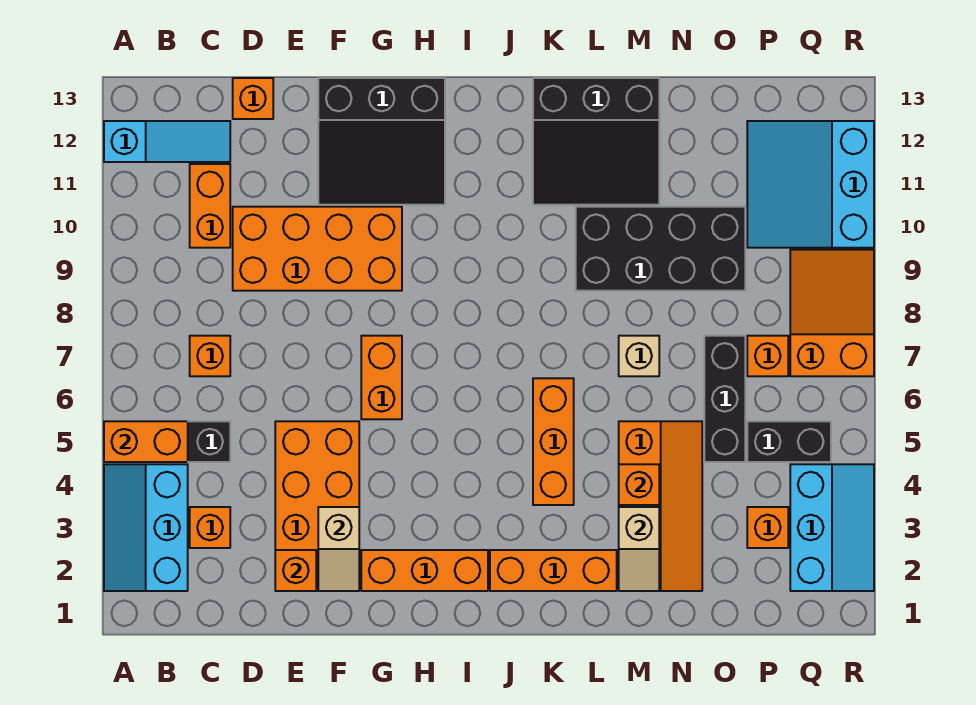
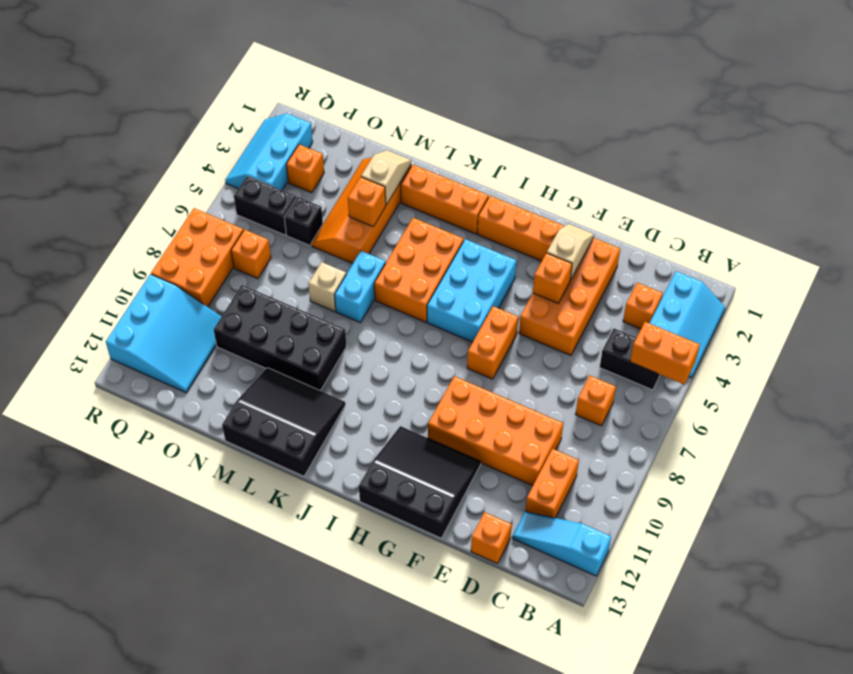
orange brick E2 level 2 -> orange brick F4 level 2
none -> cyan brick H4:I6 level 1
orange brick K4:K6 level 1 -> orange brick J4:K6 level 1
none -> cyan brick L6:L7 level 1
black brick O5:O7 level 1 -> black brick O5 level 1
orange slope Q7:R9 level 1 top 7 -> orange brick Q7:R9 level 1

